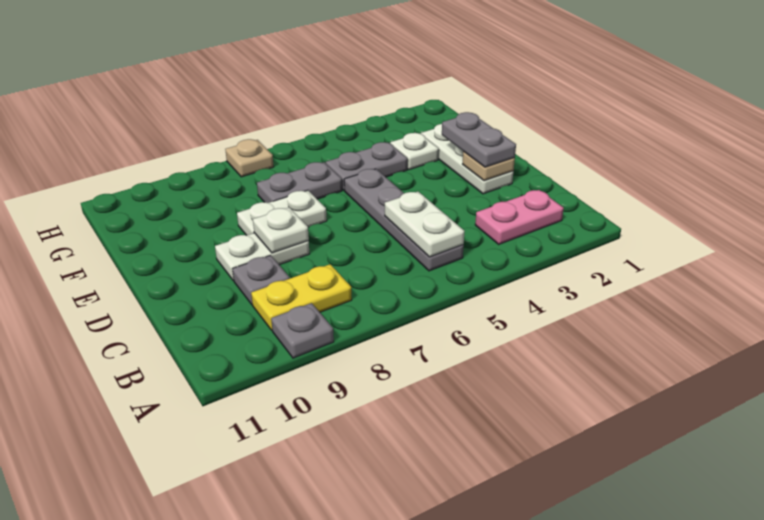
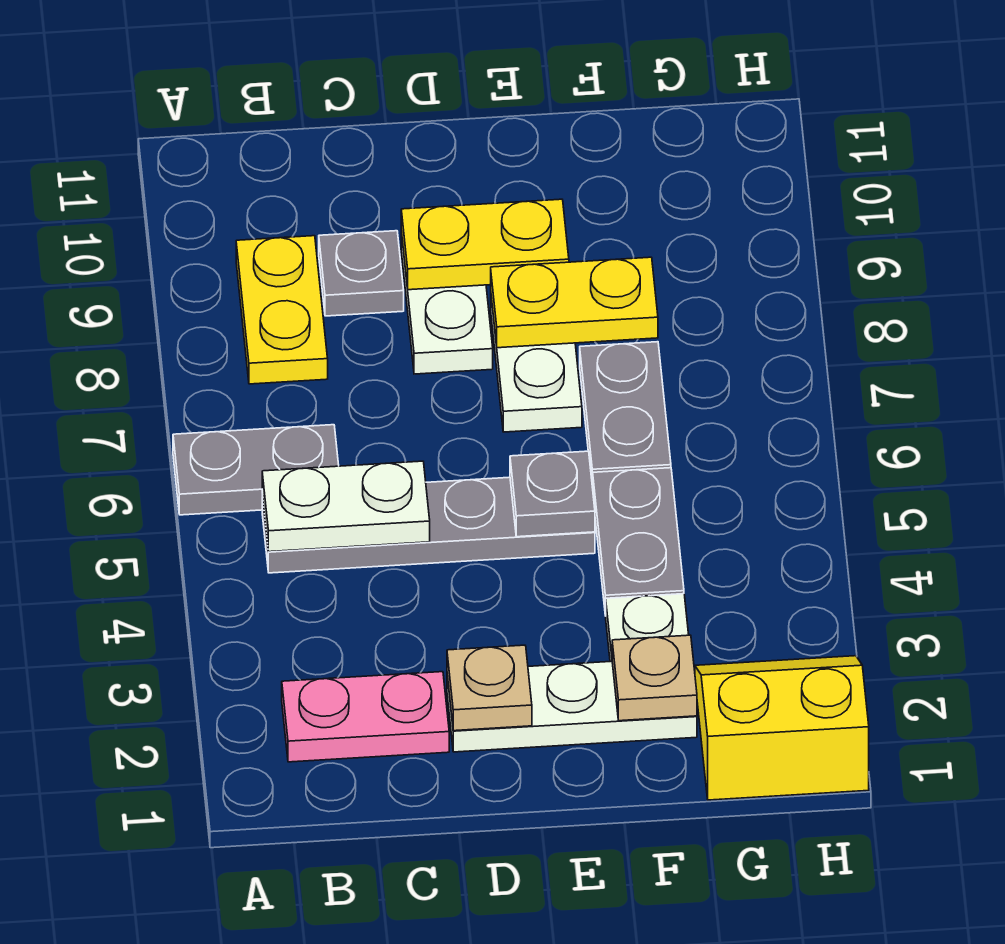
grey plate A9 level 1 -> grey plate E5 level 2
pink plate B2:B3 level 1 -> pink plate B2:C2 level 1
grey plate D2:E2 level 3 -> grey plate A6:B6 level 1
white plate D8 level 2 -> none
none -> yellow plate D9:E9 level 2
none -> yellow plate E8:F8 level 2
none -> yellow slope G1:H2 level 1 top 1
tan plate H7 level 1 -> tan plate F2 level 2

